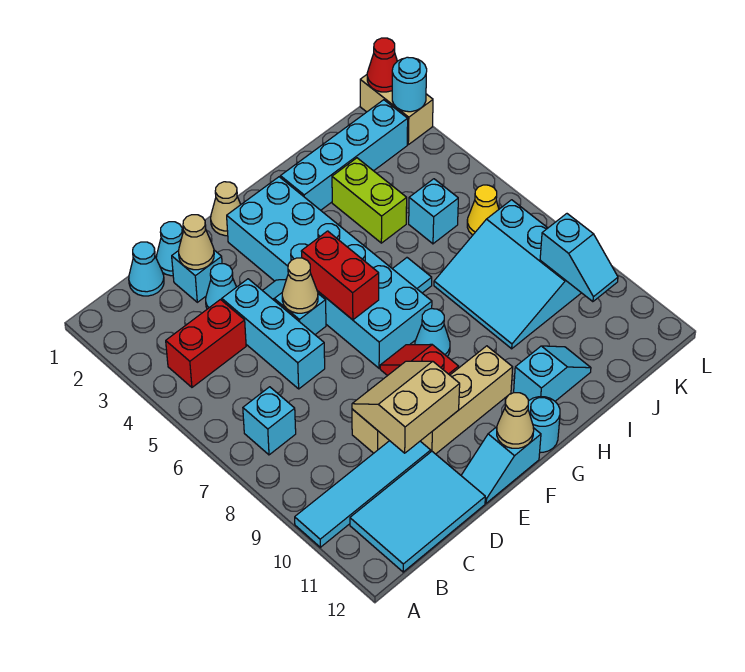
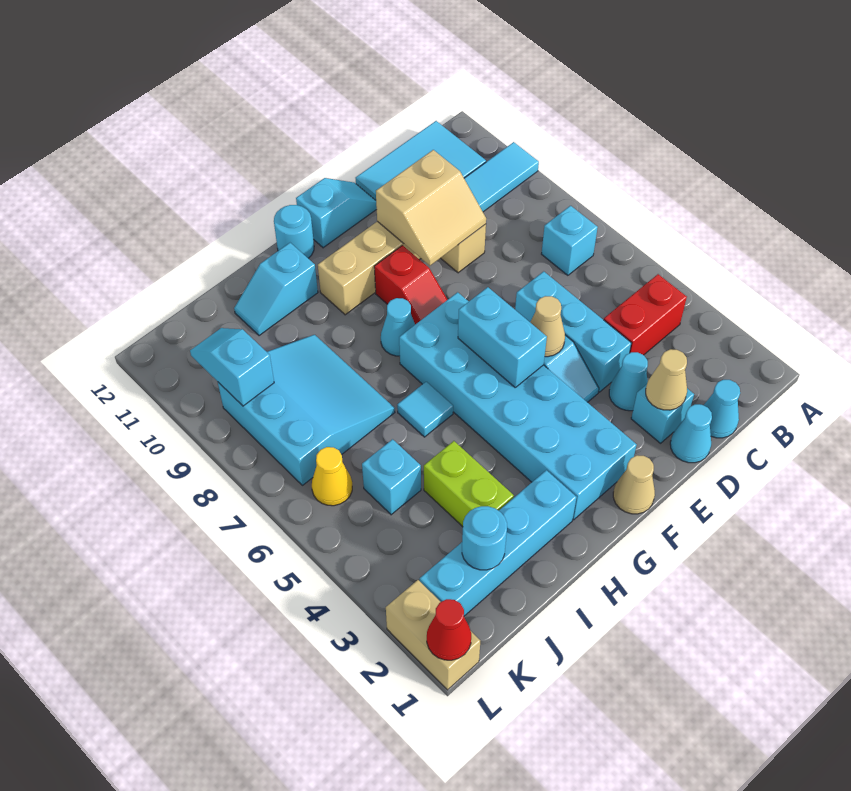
red brick F5:F6 level 2 -> cyan brick F5:F6 level 2
tan cone F12 level 2 -> none
cyan round brick L2 level 2 -> cyan round brick J2 level 2

